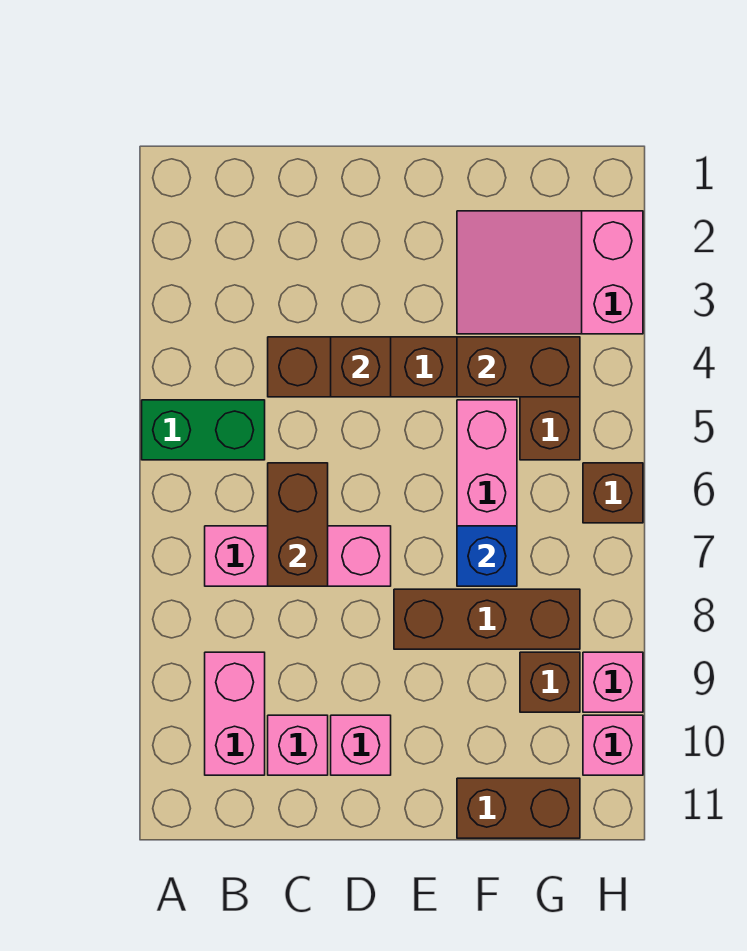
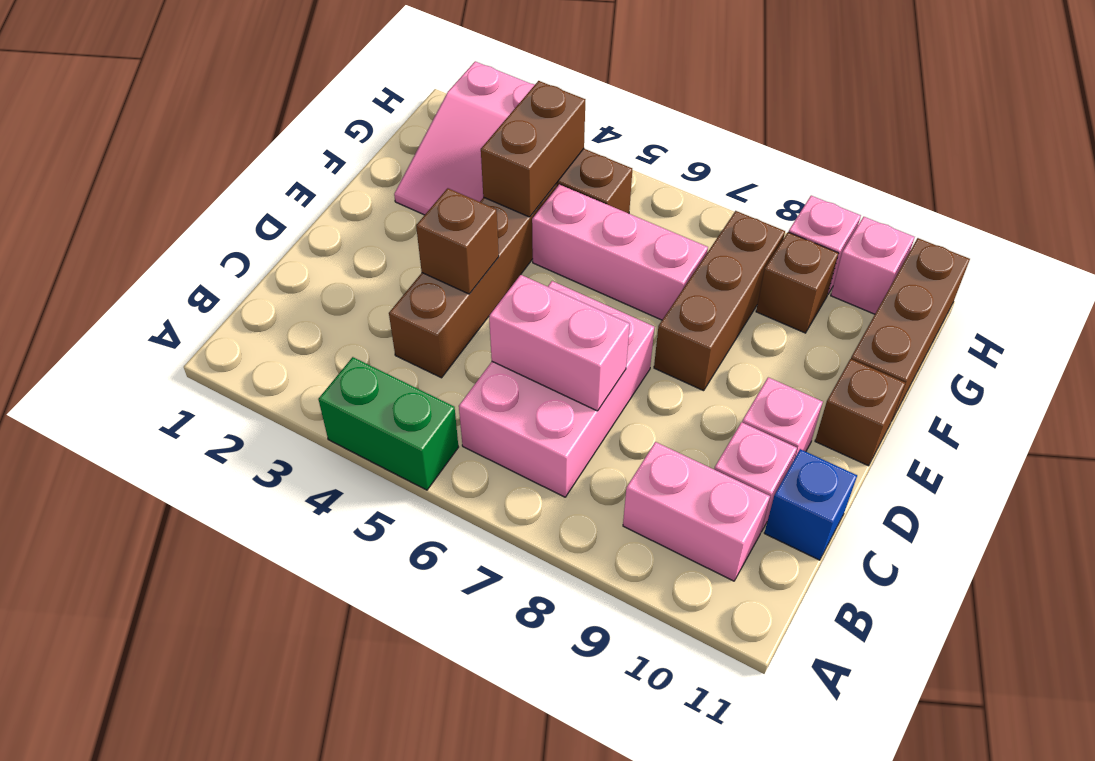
green brick A5:B5 level 1 -> green brick A4:A5 level 1
pink brick B7:D7 level 1 -> pink brick B6:D7 level 1
brown brick C6:C7 level 2 -> pink brick C6:C7 level 2
blue brick F7 level 2 -> blue brick C11 level 1
brown brick F11:G11 level 1 -> brown brick F11:H11 level 1
brown brick H6 level 1 -> brown brick E11 level 1

